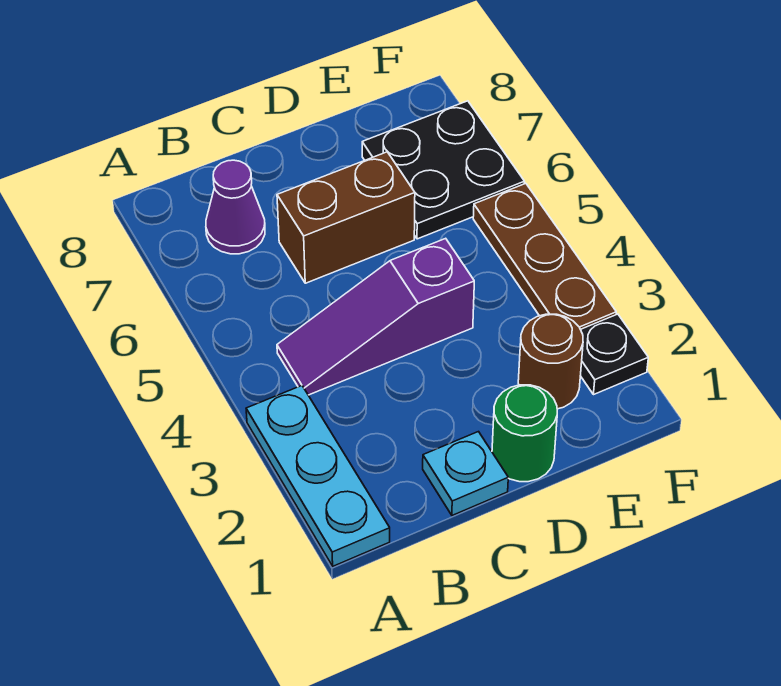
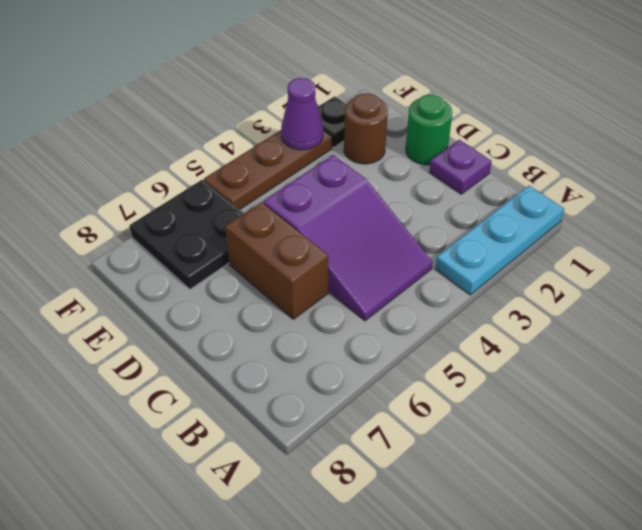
purple slope B4:D4 level 1 top D -> purple slope B4:D5 level 1 top D
purple cone B7 level 1 -> purple cone F3 level 2
cyan plate C1 level 1 -> purple plate C1 level 1

